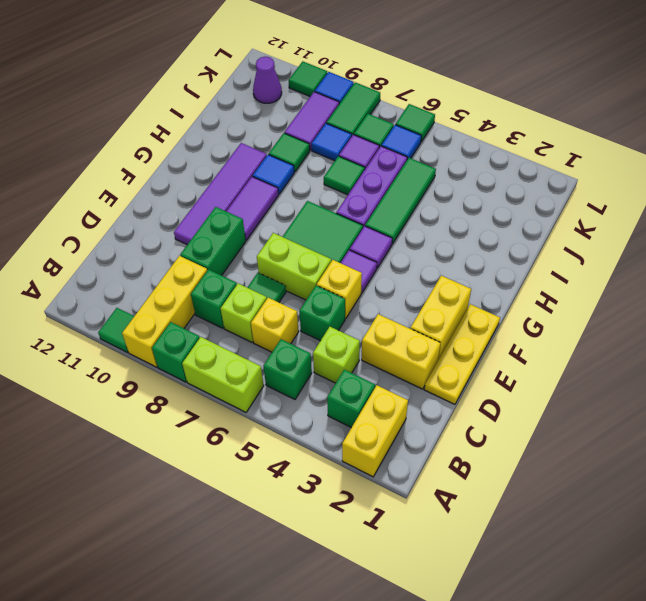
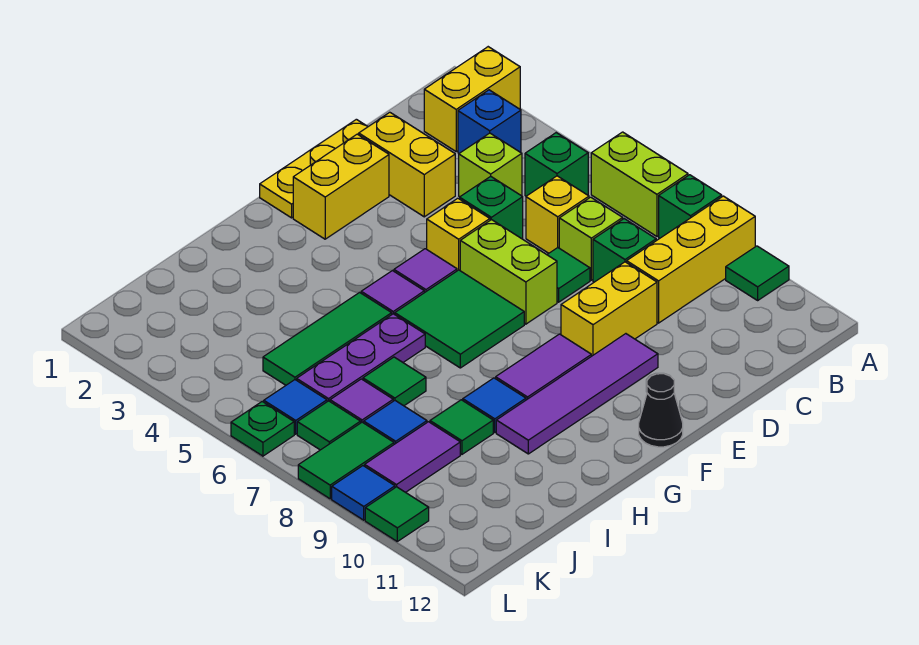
green brick B3 level 1 -> blue brick B3 level 1
green brick D9:E9 level 1 -> yellow brick D9:E9 level 1
none -> black cone F12 level 1
purple cone K11 level 1 -> none
green tile L6 level 1 -> green plate L6 level 1

